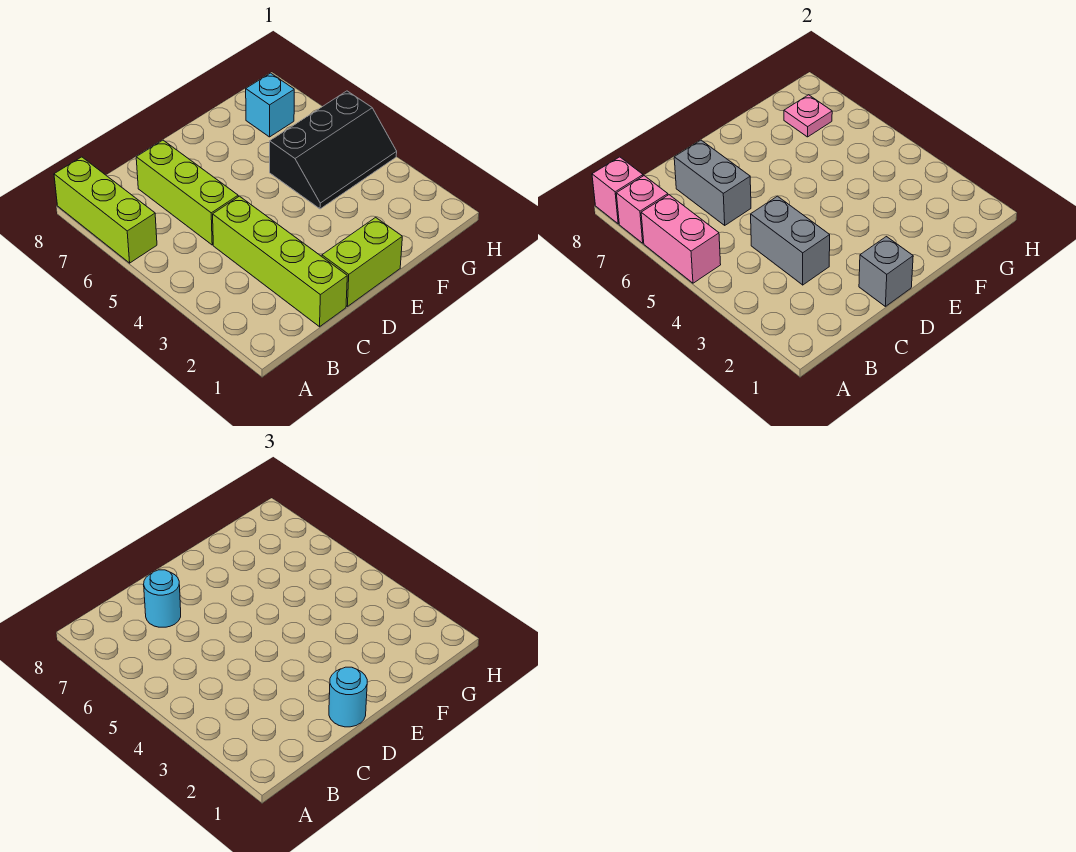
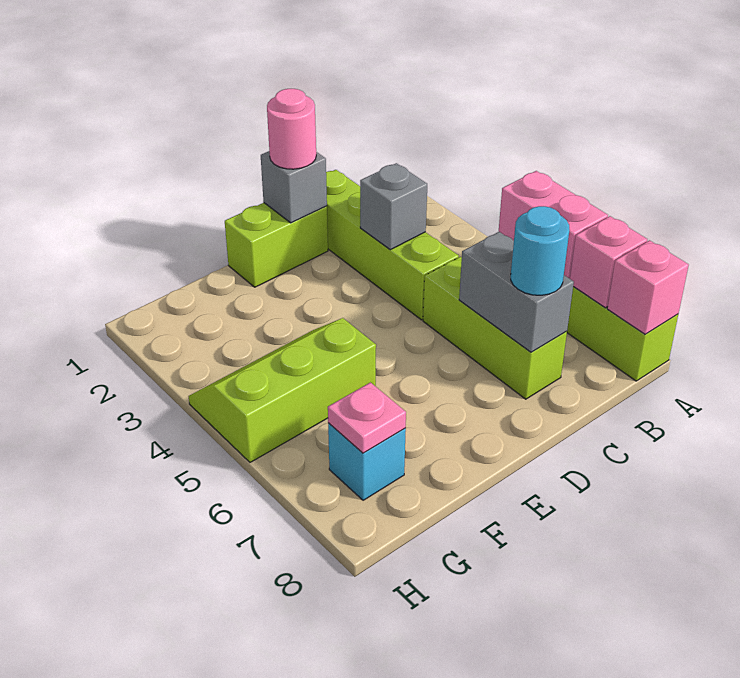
grey brick C3:C4 level 2 -> grey brick C3 level 2
cyan round brick D1 level 3 -> pink round brick D1 level 3
black slope F4:H5 level 1 top 5 -> lime slope F4:H5 level 1 top 5

